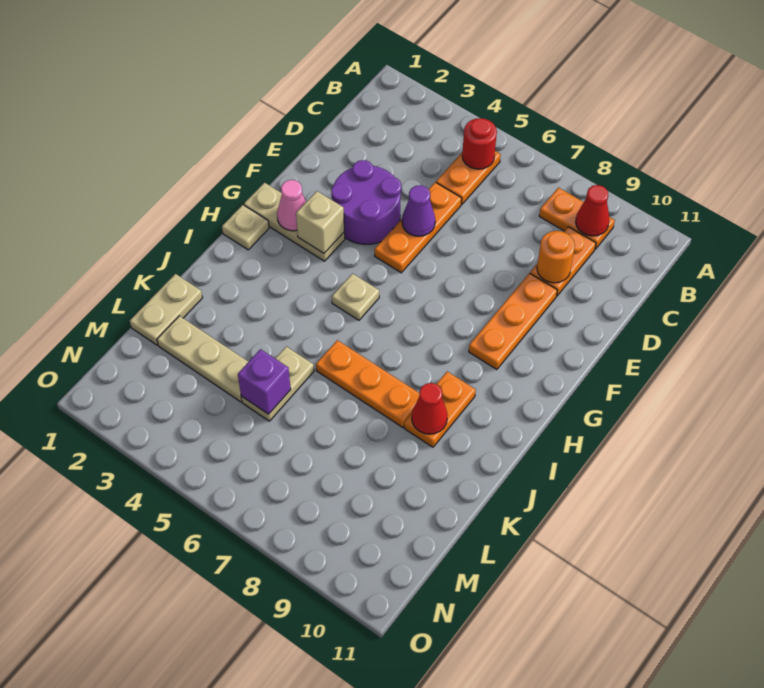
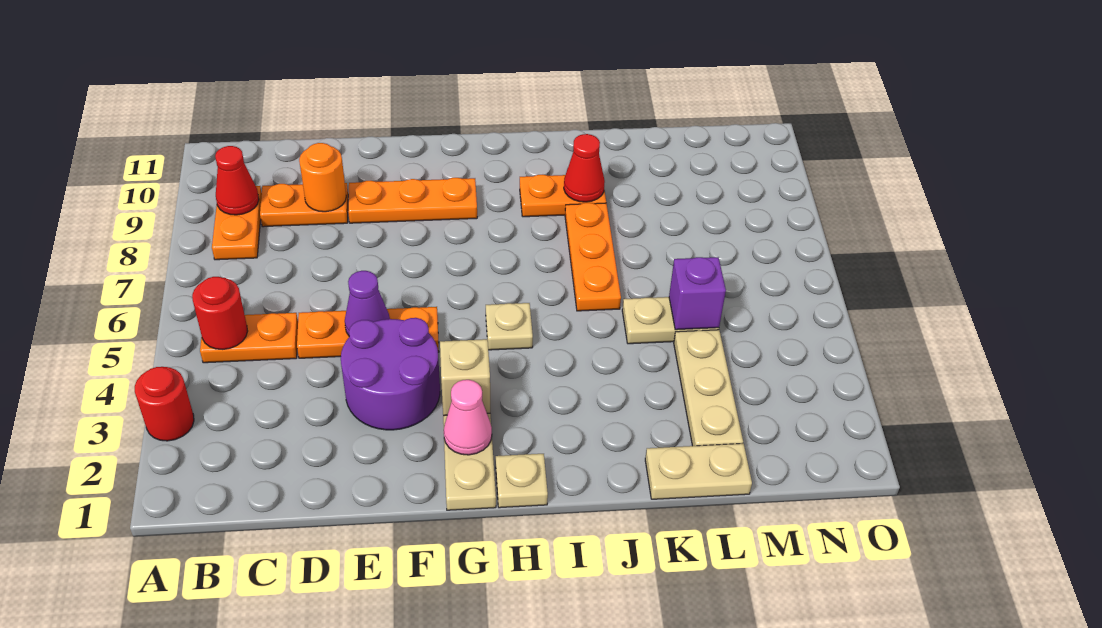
none -> red round brick A3 level 1

